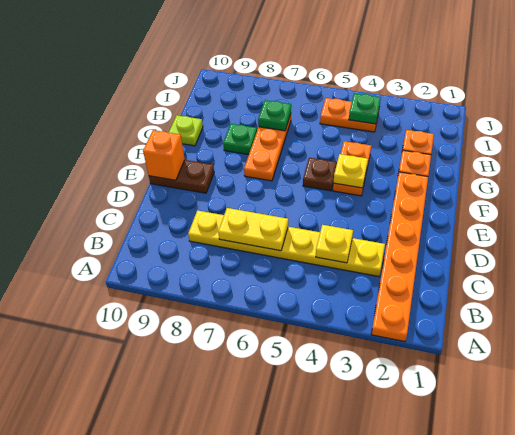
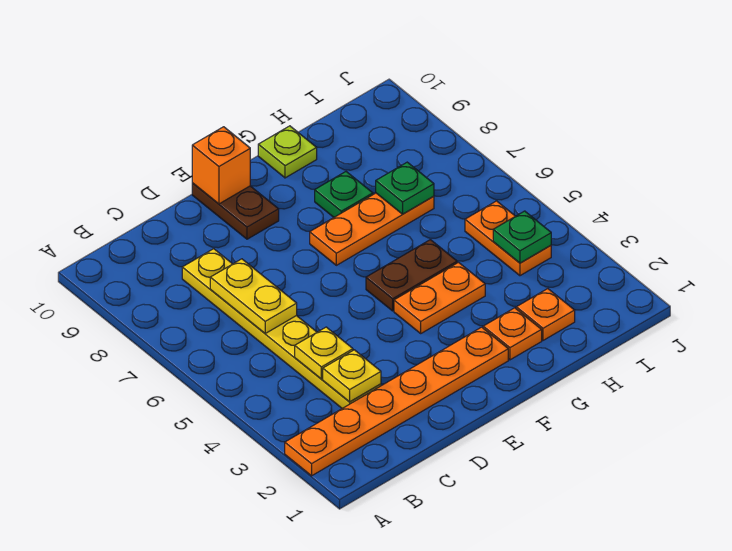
yellow plate F4 level 2 -> yellow plate C3 level 2
brown plate F5 level 1 -> brown plate F5:G5 level 1

